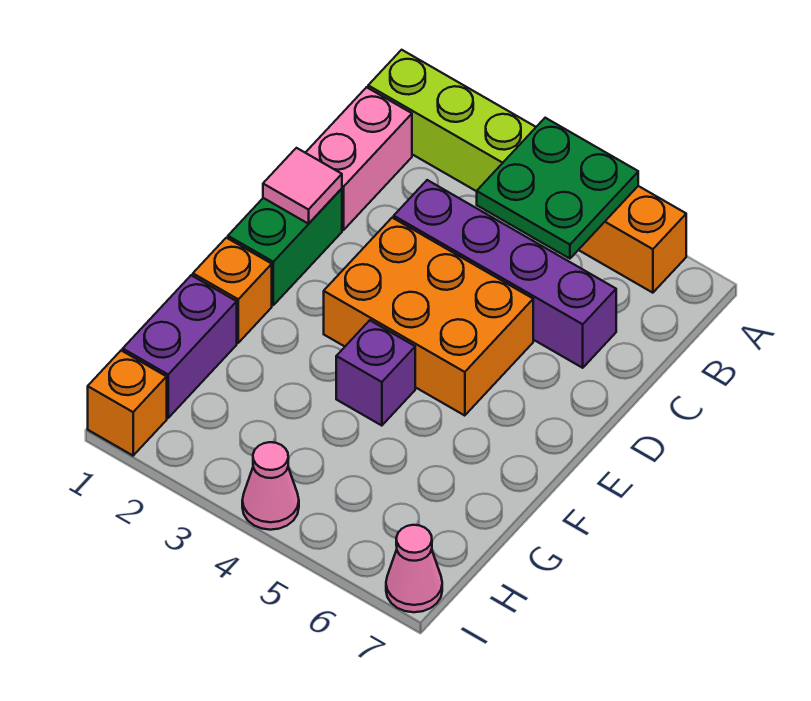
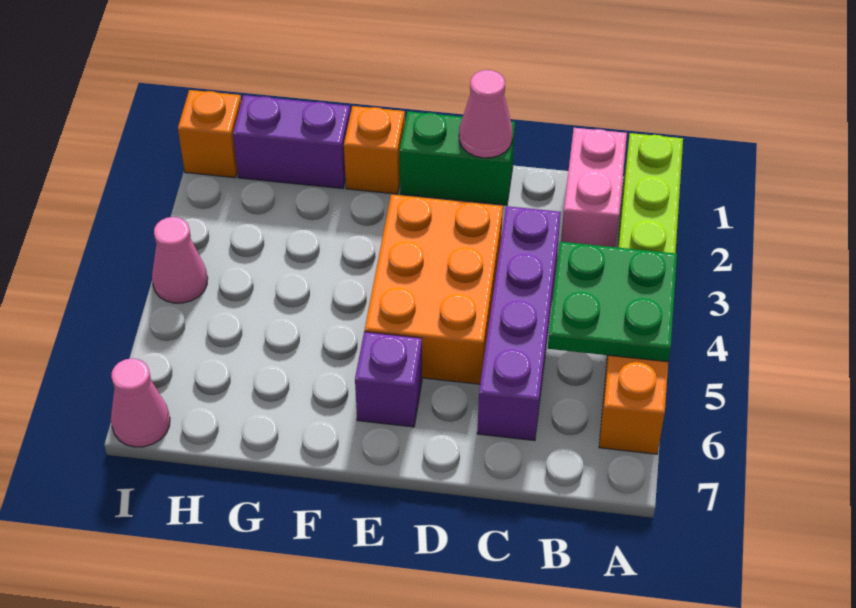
pink brick B1:C1 level 1 -> pink brick B1:B2 level 1
pink tile D1 level 2 -> pink cone D1 level 2
purple brick F4 level 1 -> purple brick E6 level 1

